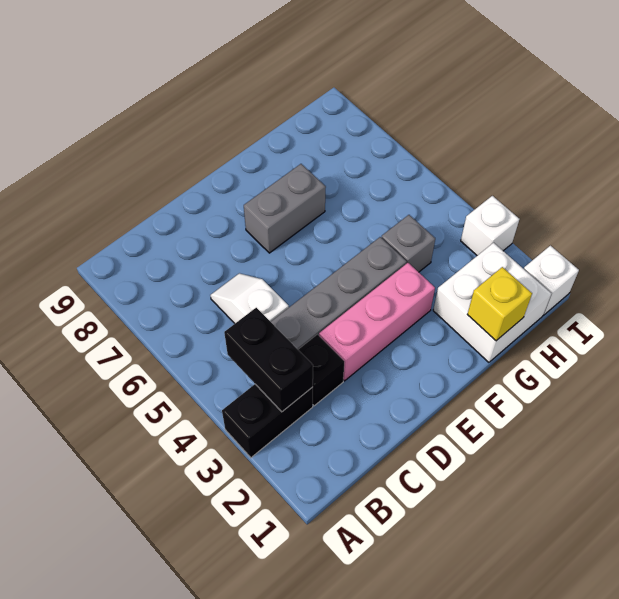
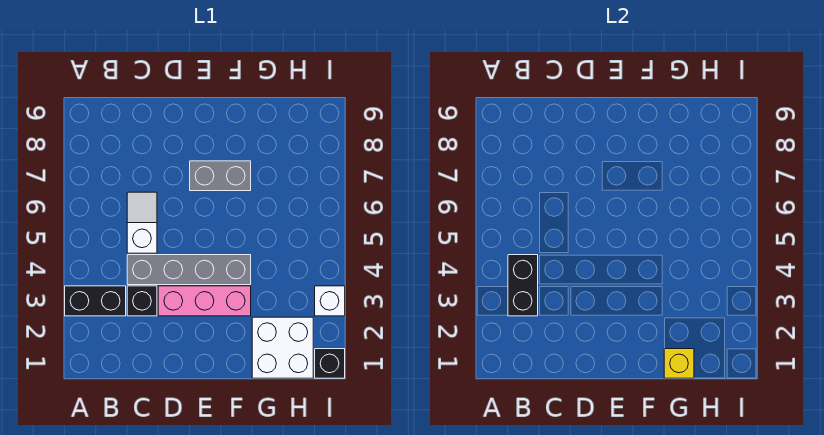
grey brick G4 level 1 -> none
white brick I1 level 1 -> black brick I1 level 1

